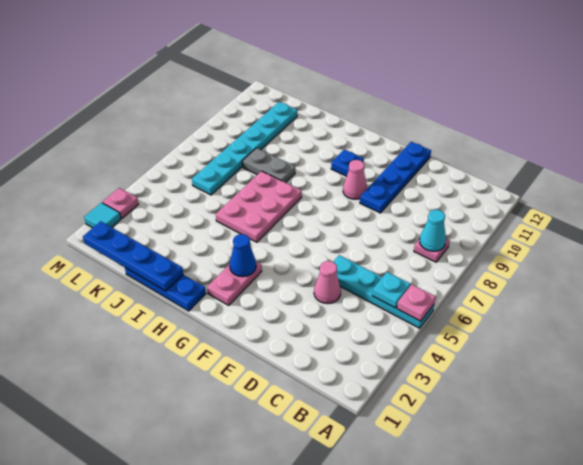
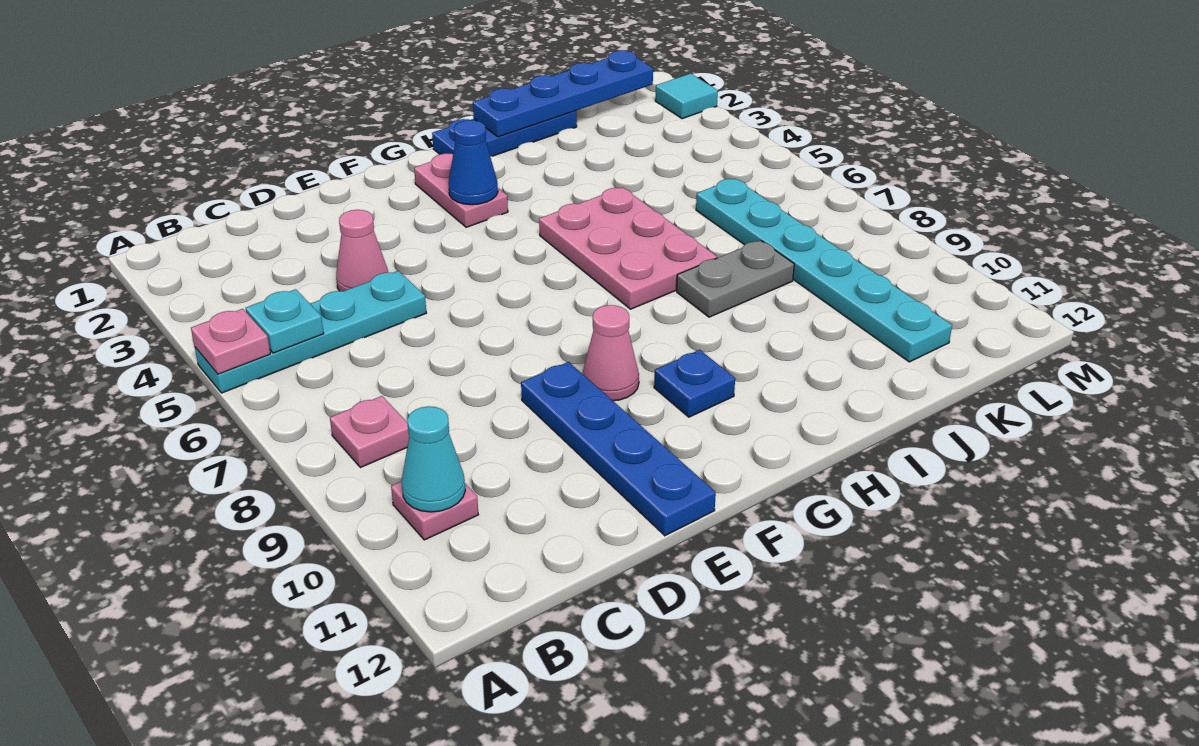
cyan cone B8 level 2 -> cyan cone B10 level 2
pink plate M3 level 1 -> pink plate B10 level 1

